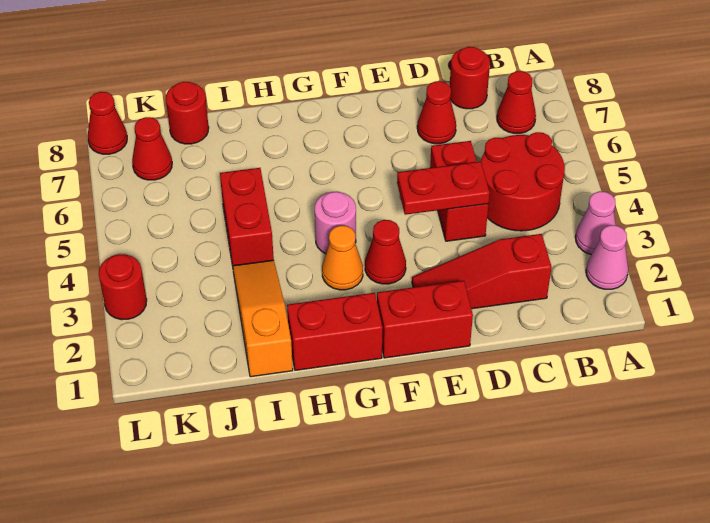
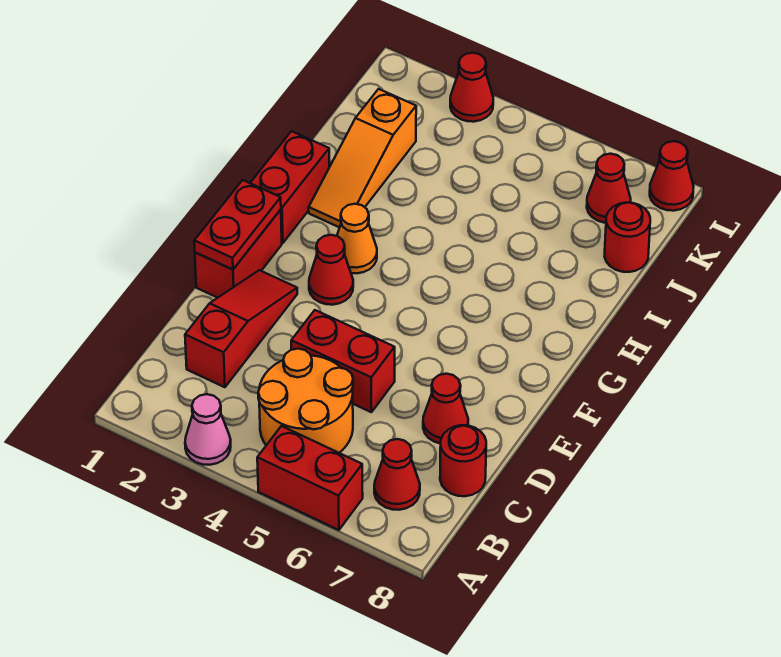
pink cone A2 level 1 -> none
red round brick B4:C5 level 1 -> orange round brick B4:C5 level 1
red plate D4:E4 level 2 -> red plate E1:F1 level 2
pink round brick G4 level 1 -> none
orange slope I1:I3 level 1 top 1 -> orange slope H2:J2 level 1 top J
red brick I4:I5 level 1 -> red brick A5:A6 level 1
red round brick L3 level 1 -> red cone L3 level 1

